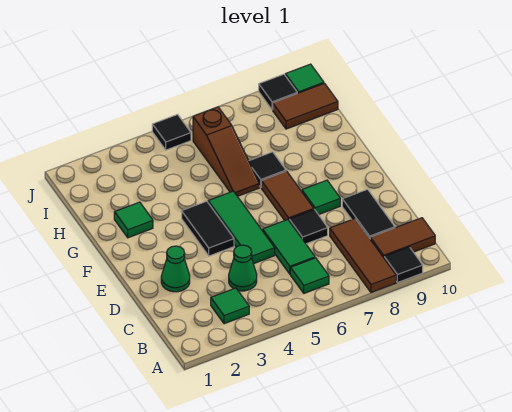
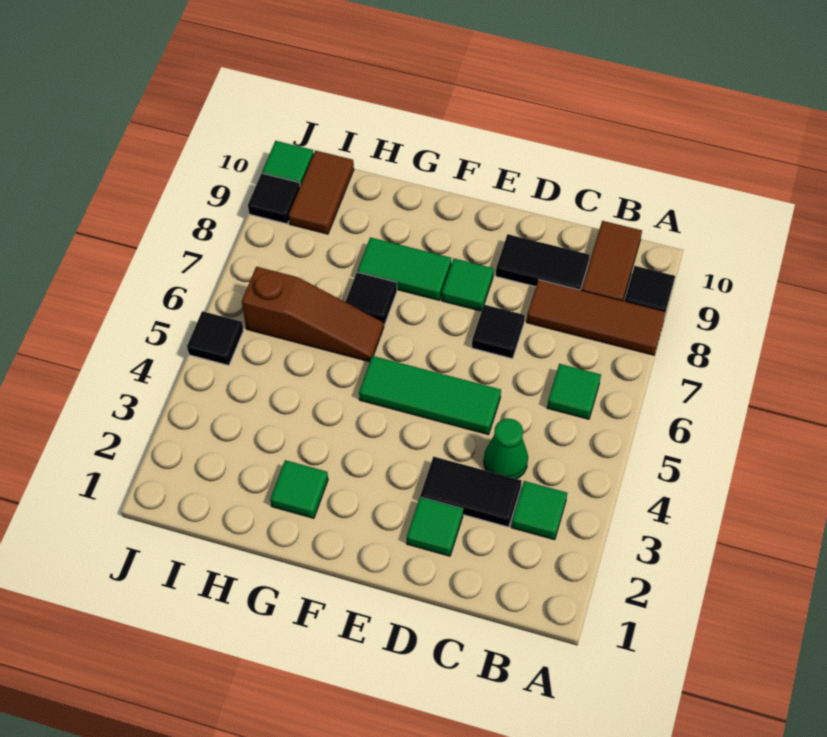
green tile C6:D6 level 1 -> green tile F8:G8 level 1
green cone D2 level 1 -> green tile D2 level 1
black tile E4:F4 level 1 -> black tile C3:D3 level 1
brown tile E7:F7 level 1 -> none

